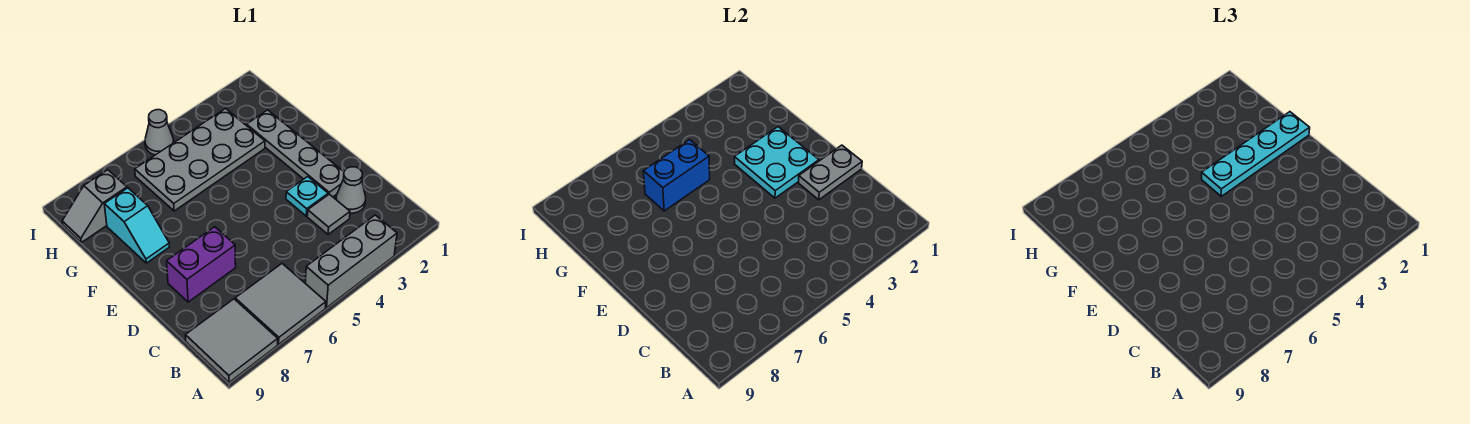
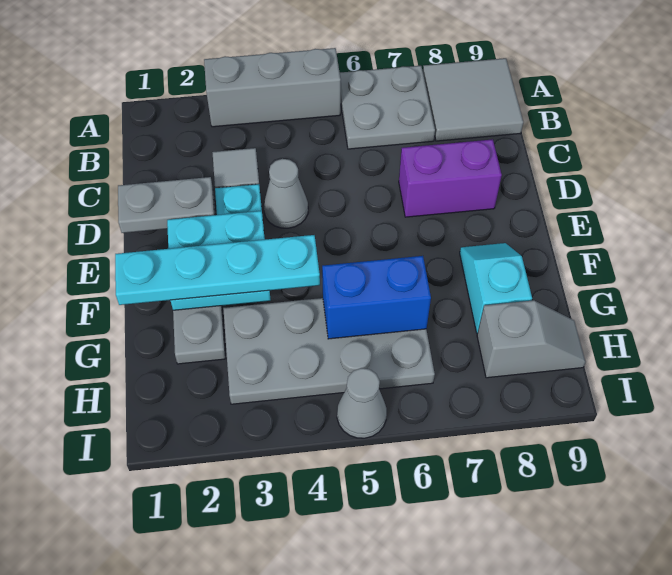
grey tile A6:B7 level 1 -> grey plate A6:B7 level 1
grey cone C2 level 1 -> grey cone D4 level 1

